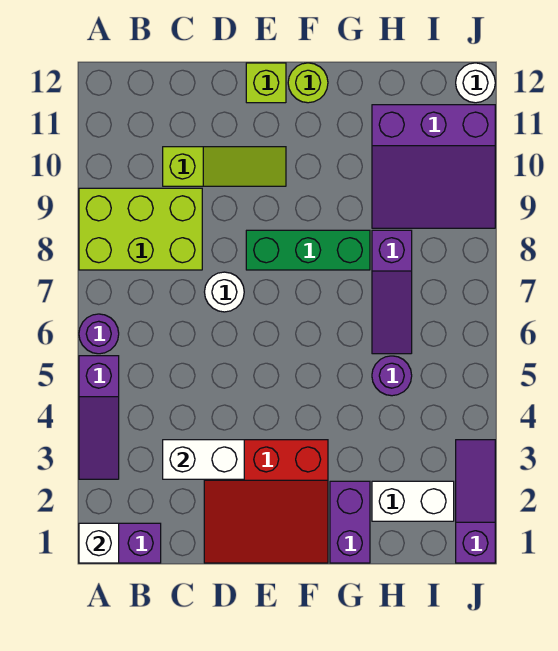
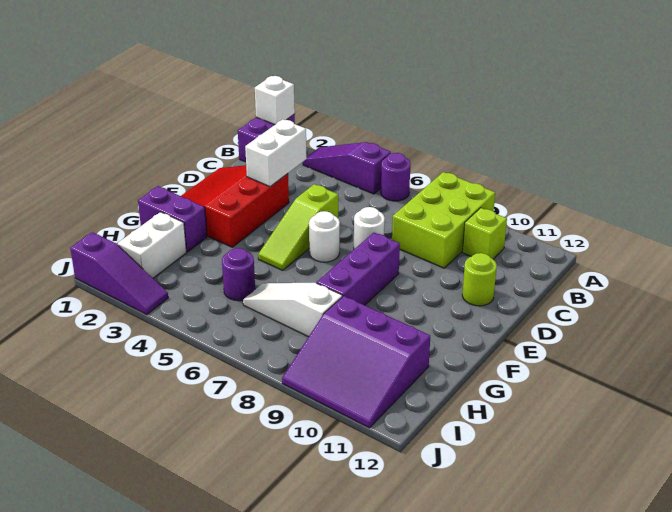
lime slope C10:E10 level 1 top C -> lime slope D5:F5 level 1 top D
green brick E8:G8 level 1 -> purple brick E8:G8 level 1
lime brick E12 level 1 -> lime brick B10 level 1
lime round brick F12 level 1 -> lime round brick D11 level 1
purple slope H6:H8 level 1 top 8 -> white slope H6:H8 level 1 top 8
purple slope H9:J11 level 1 top 11 -> purple slope H9:J11 level 1 top H
white round brick J12 level 1 -> white round brick E6 level 1

